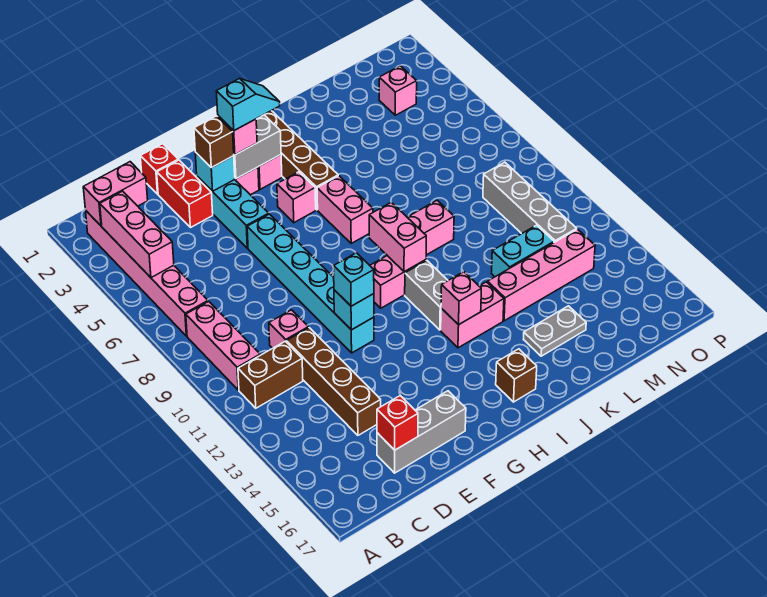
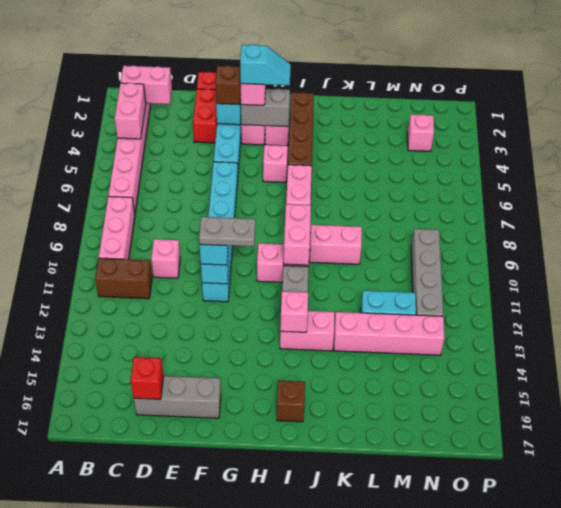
pink brick B3:B5 level 2 -> pink brick B3:B4 level 2
brown brick D11:D14 level 1 -> none
grey plate K15:L15 level 1 -> grey plate F11:G11 level 4

